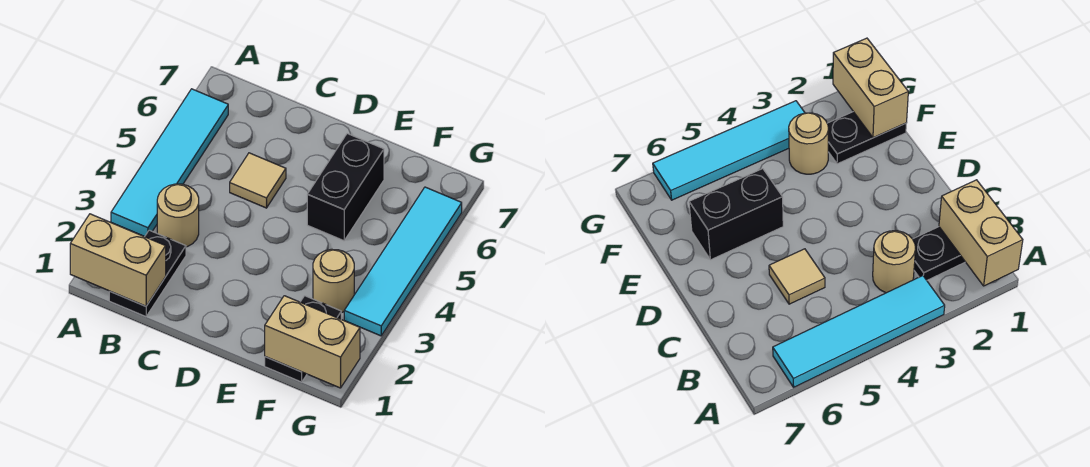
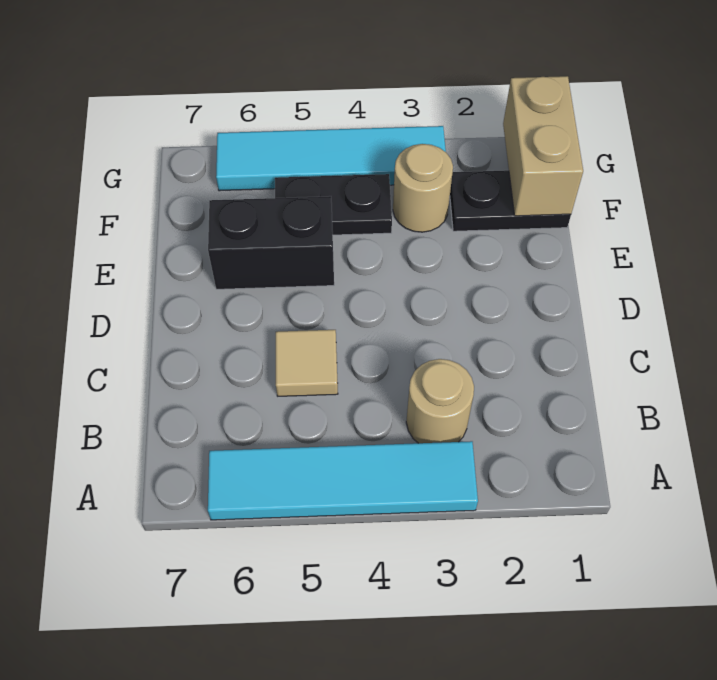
tan brick A1:B1 level 2 -> none
black plate B1:B2 level 1 -> black plate F4:F5 level 1

